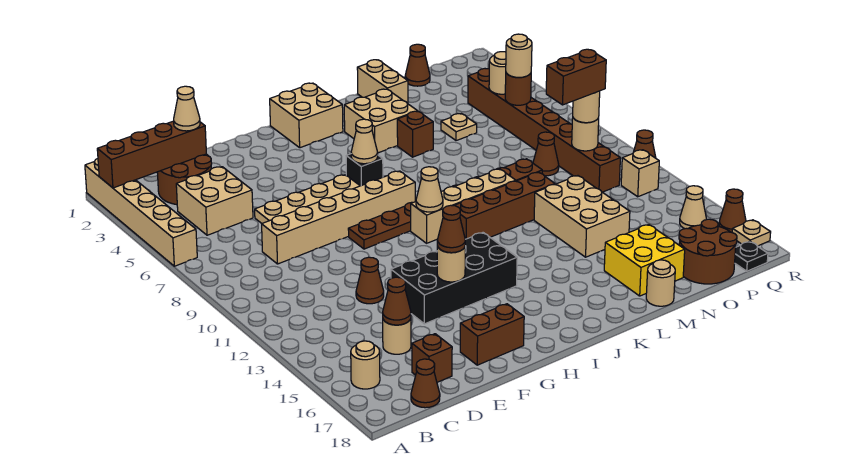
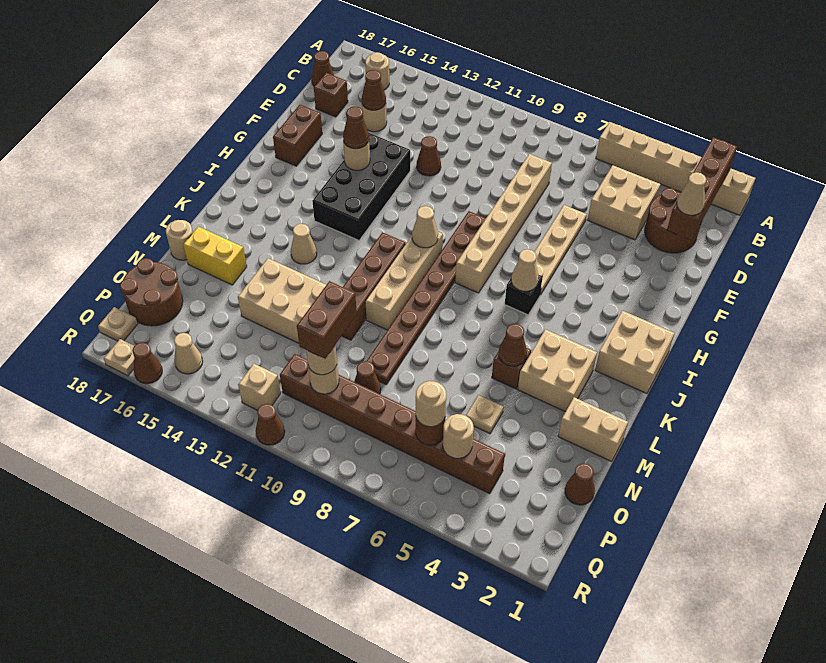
none -> tan cone K14 level 1
none -> brown cone L5 level 2
yellow brick M16:N17 level 1 -> yellow brick M16:M17 level 1
black plate Q18 level 1 -> tan plate Q18 level 1

